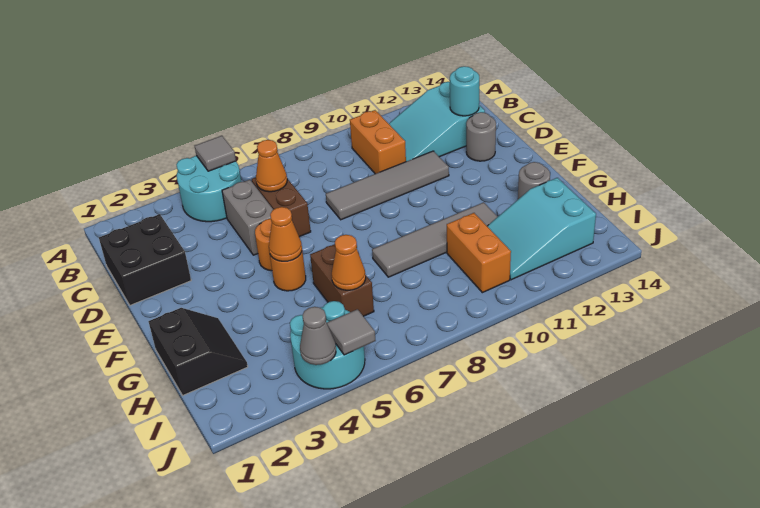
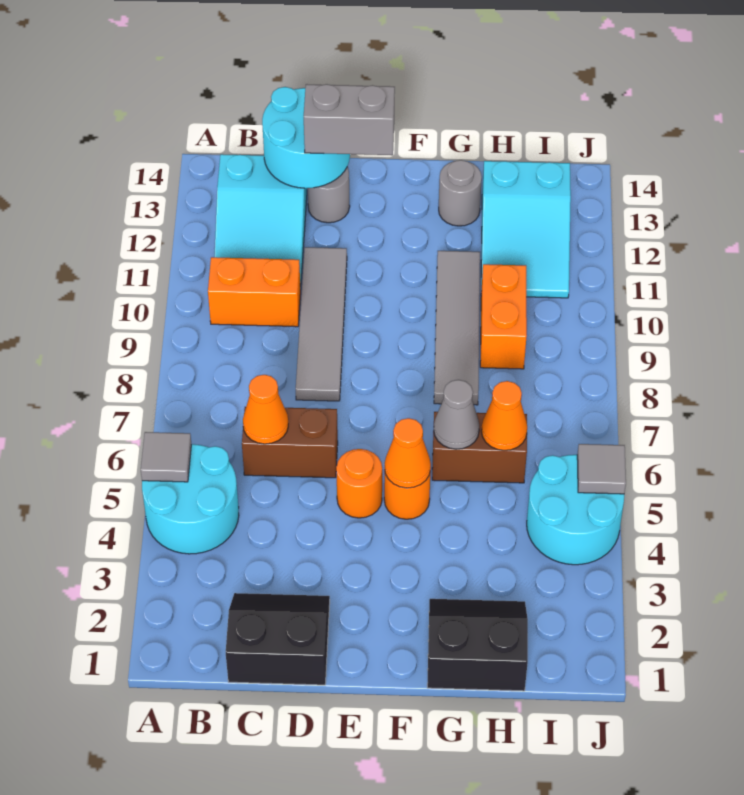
black brick C1:D2 level 1 -> black slope C1:D2 level 1 top 1
grey brick C5:D5 level 1 -> grey brick D13:E13 level 3
cyan round brick C13 level 2 -> cyan round brick C13:D14 level 2
orange brick H10:I10 level 1 -> orange brick H9:H10 level 1
grey cone J4 level 2 -> grey cone G6 level 2

